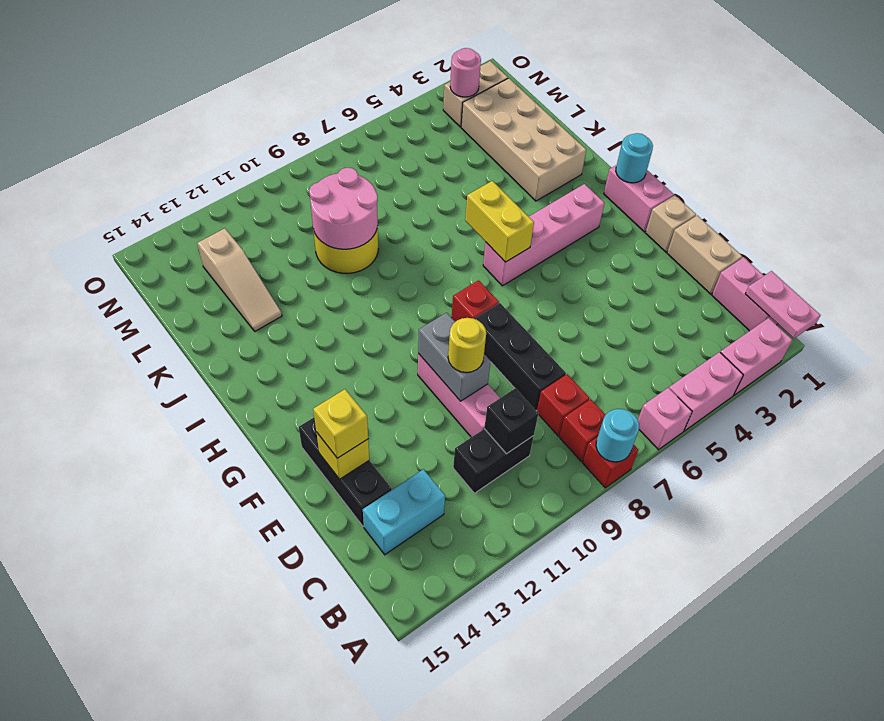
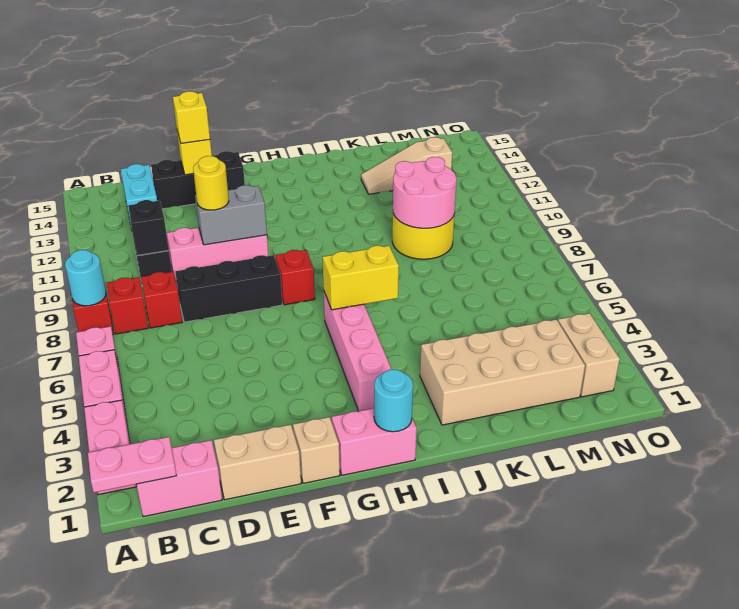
pink round brick N3 level 2 -> none

